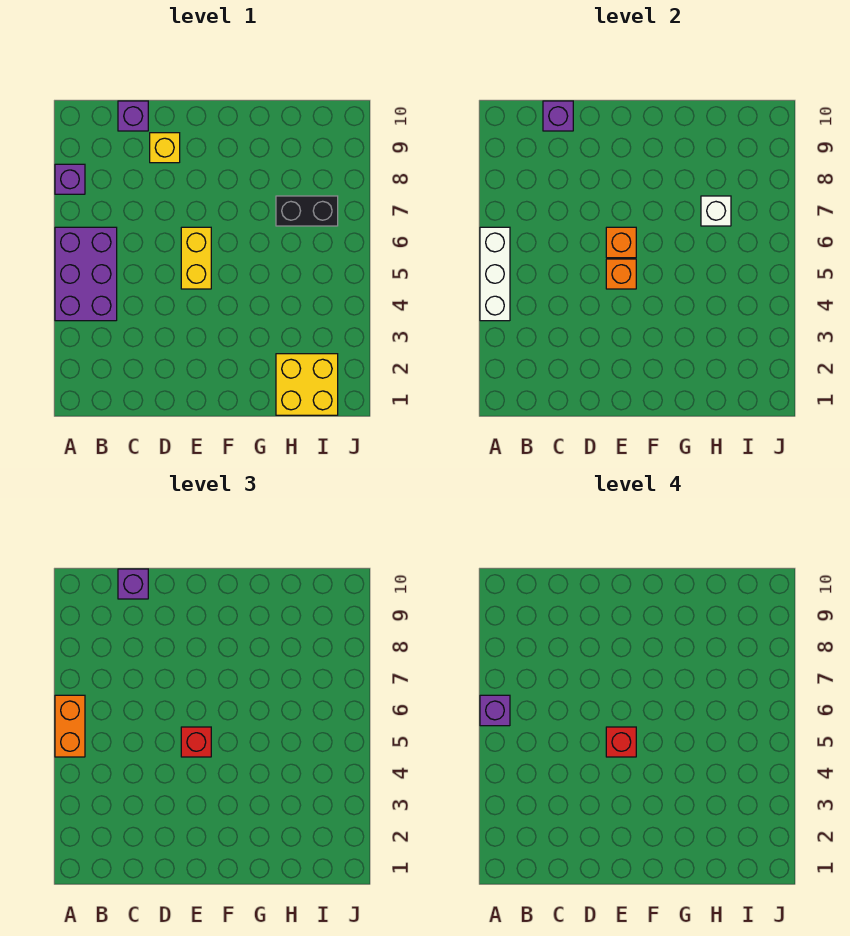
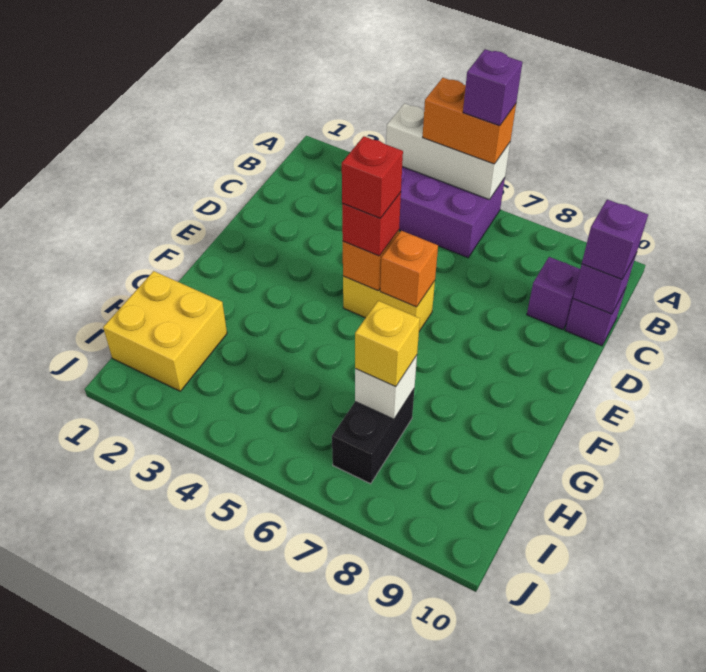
purple brick A8 level 1 -> purple brick C9 level 1
yellow brick D9 level 1 -> yellow brick H7 level 3

